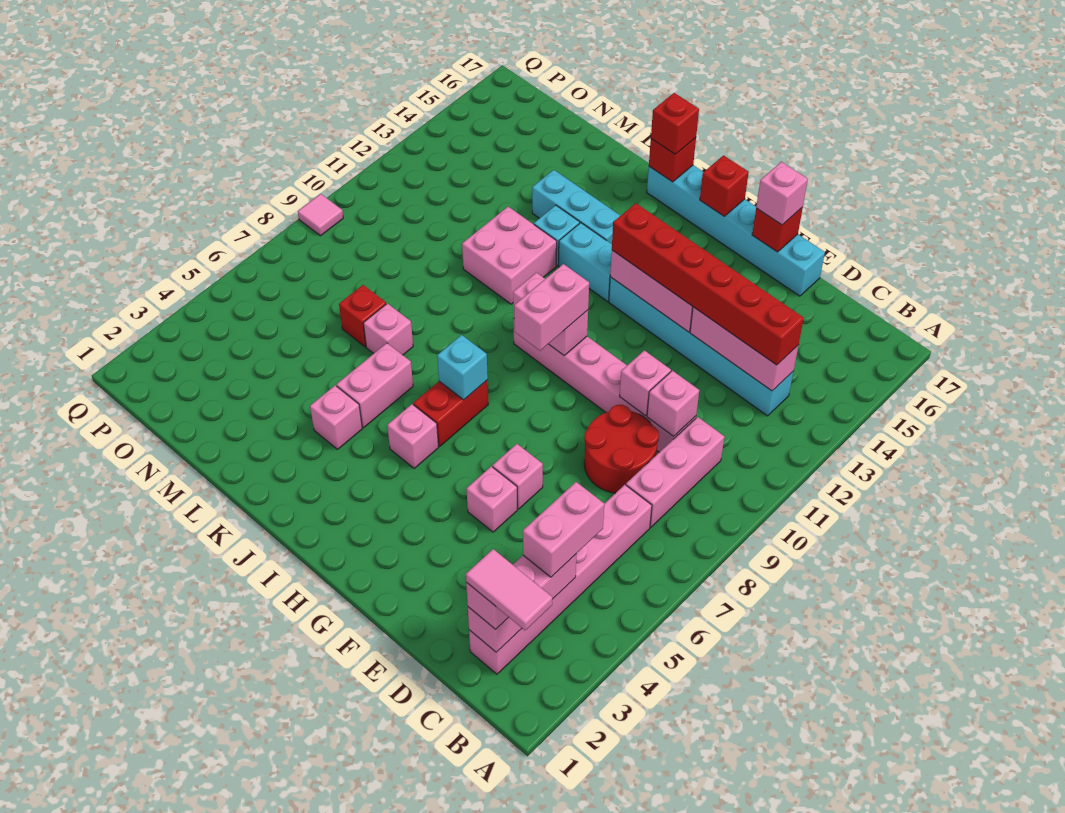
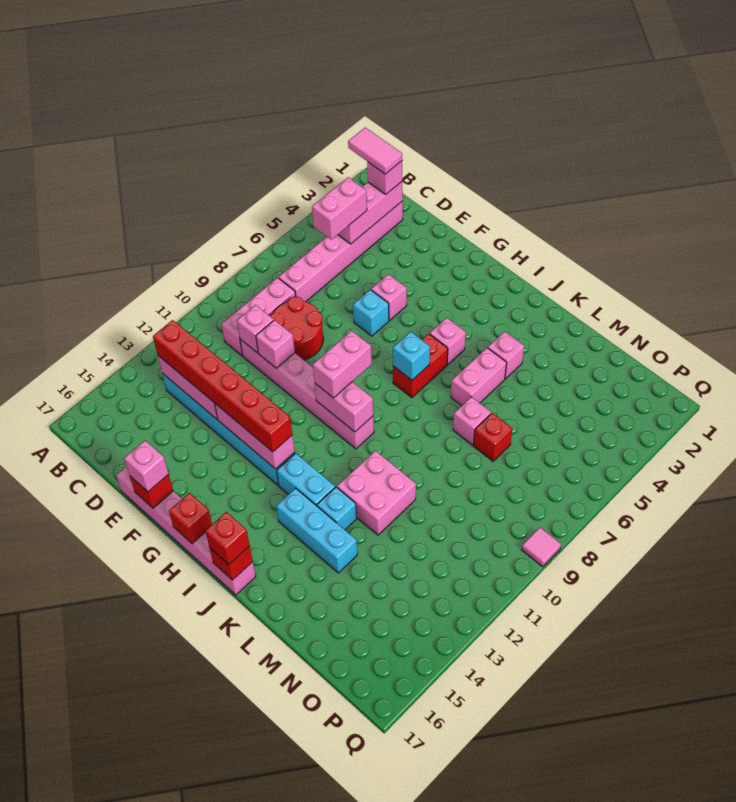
cyan brick E17:J17 level 1 -> pink brick E17:J17 level 1
pink brick F6 level 1 -> cyan brick F6 level 1

